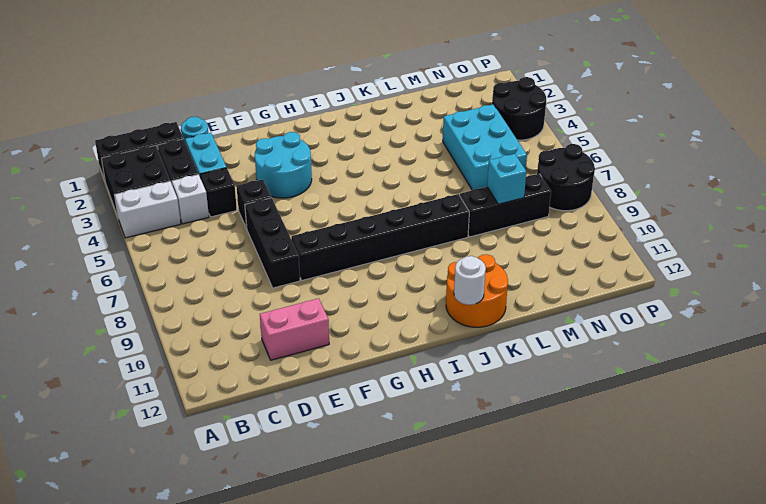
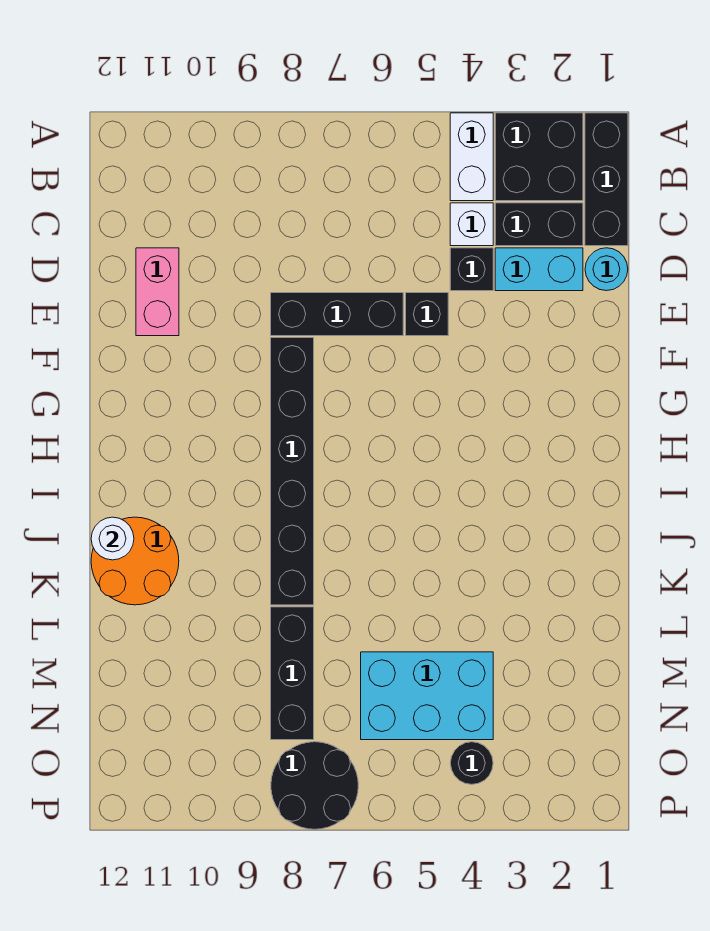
cyan round brick F3:G4 level 1 -> none
cyan brick M8 level 2 -> none
black round brick O3:P4 level 1 -> black round brick O4 level 1

